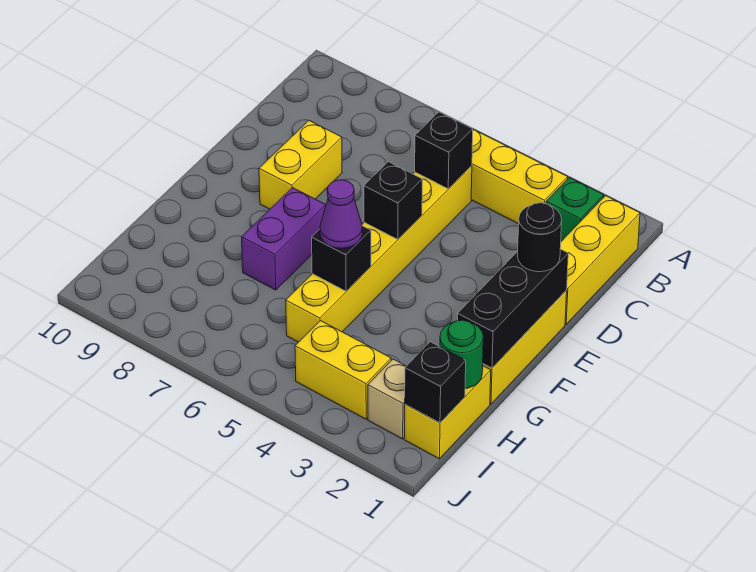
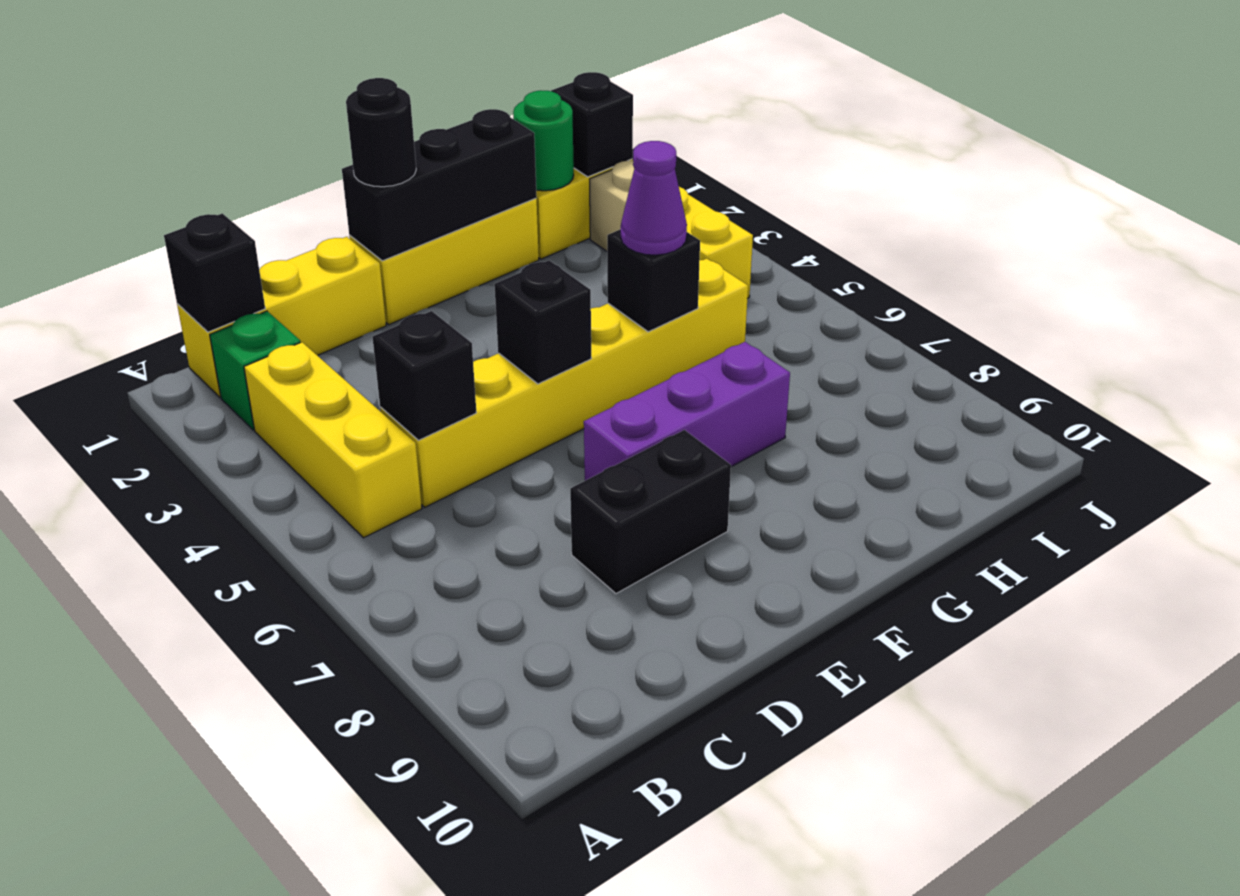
none -> black brick B1 level 2
yellow brick D8:E8 level 1 -> black brick D8:E8 level 1
purple brick F7:G7 level 1 -> purple brick E7:G7 level 1

